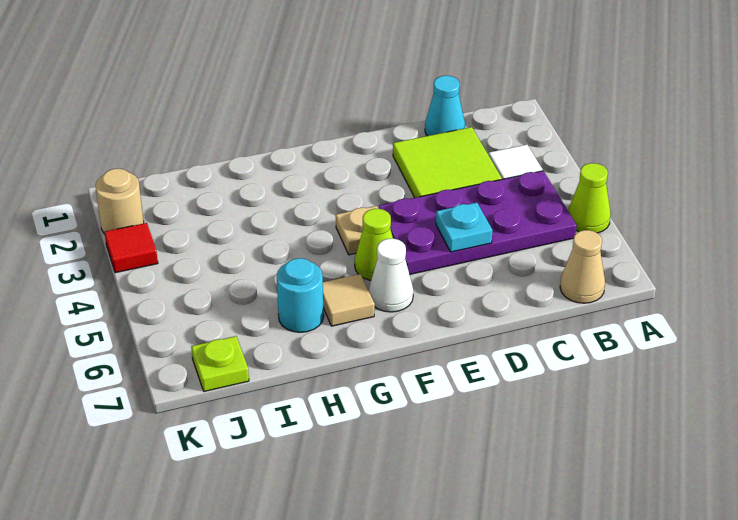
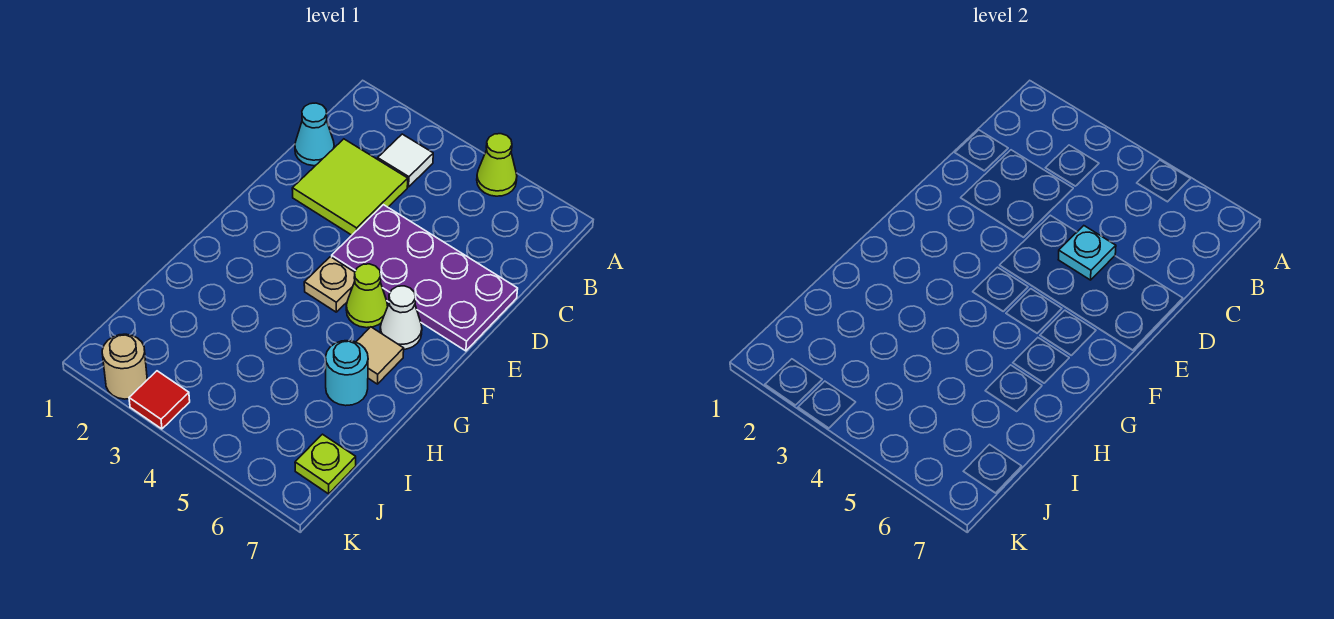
purple plate B4:E5 level 1 -> purple plate D4:E7 level 1
tan cone B7 level 1 -> none

